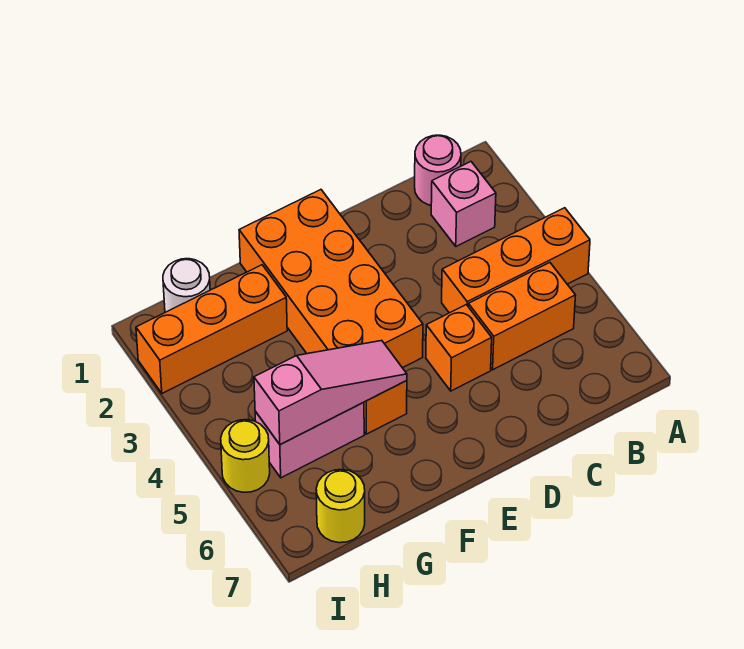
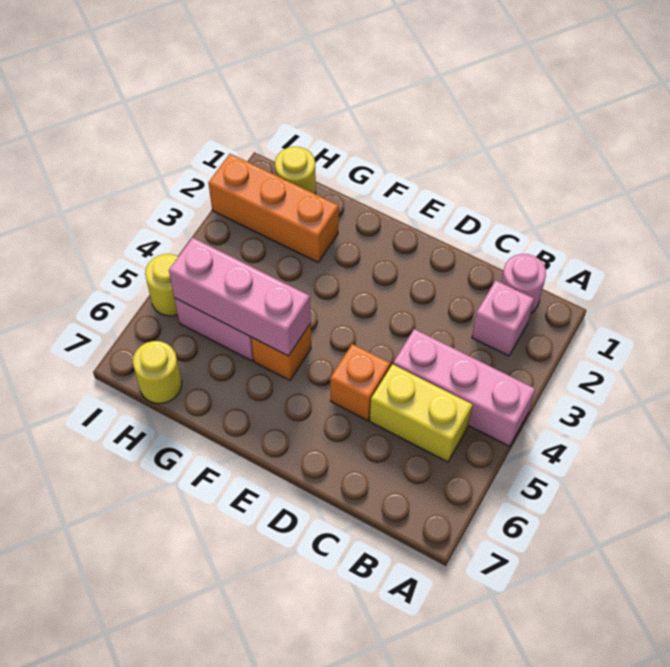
orange brick A4:C4 level 1 -> pink brick A4:C4 level 1
orange brick B5:C5 level 1 -> yellow brick B5:C5 level 1
orange brick E1:F4 level 1 -> none
pink slope F5:H5 level 2 top H -> pink brick F5:H5 level 2
white round brick H1 level 1 -> yellow round brick H1 level 1

